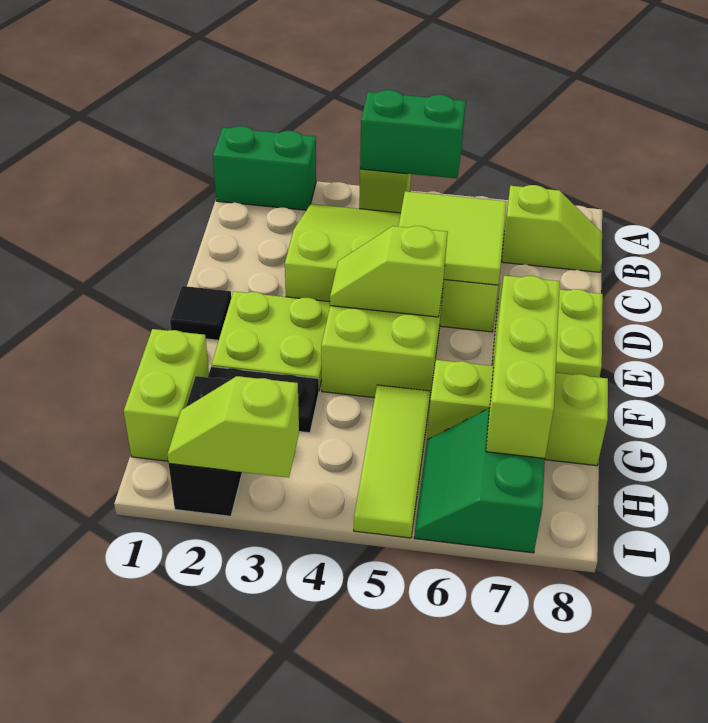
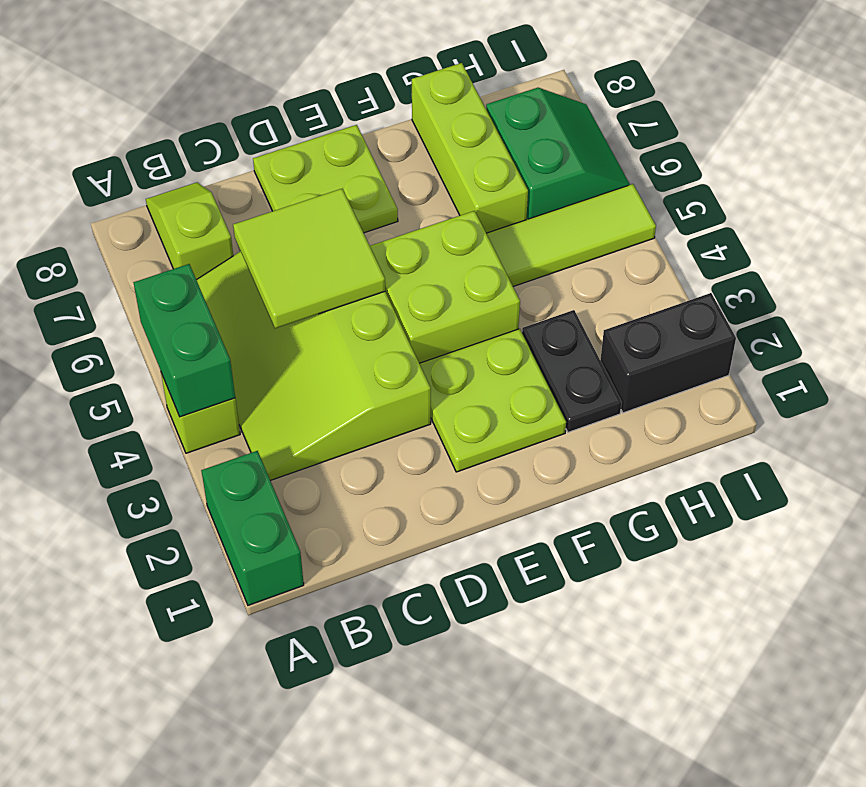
black tile E1 level 1 -> none
lime slope E4:E5 level 2 top 5 -> none
lime brick F7:H7 level 2 -> none
lime brick G1:H1 level 1 -> none
green slope H6:I7 level 1 top 7 -> green slope H6:I7 level 1 top H
lime slope I2:I3 level 2 top 3 -> none

